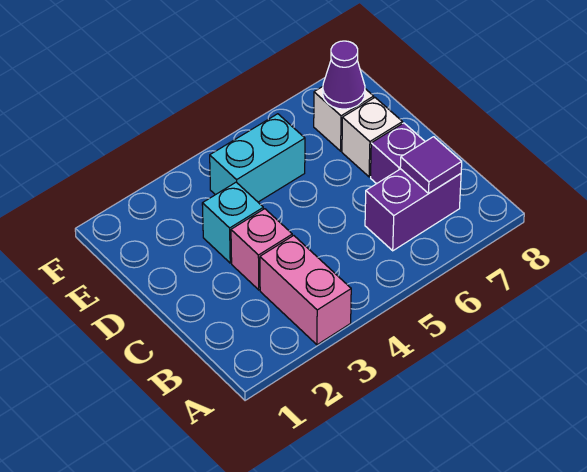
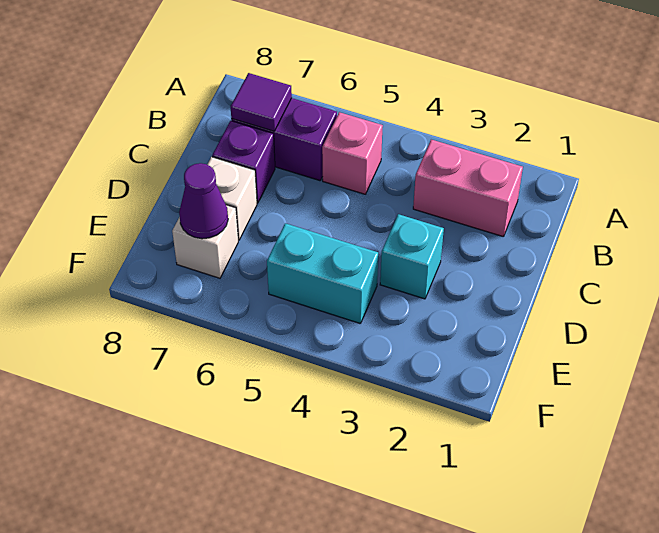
pink brick A3:B3 level 1 -> pink brick B2:B3 level 1
pink brick C3 level 1 -> pink brick B5 level 1

